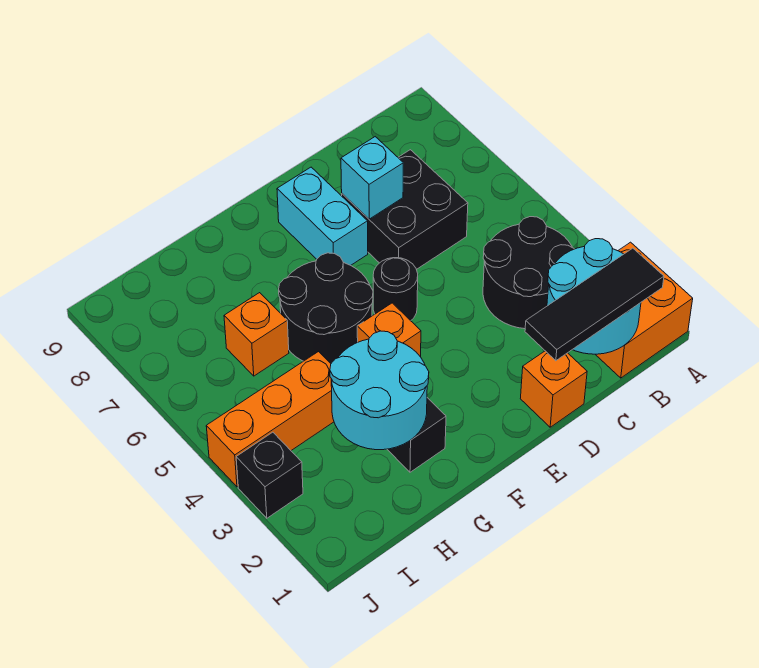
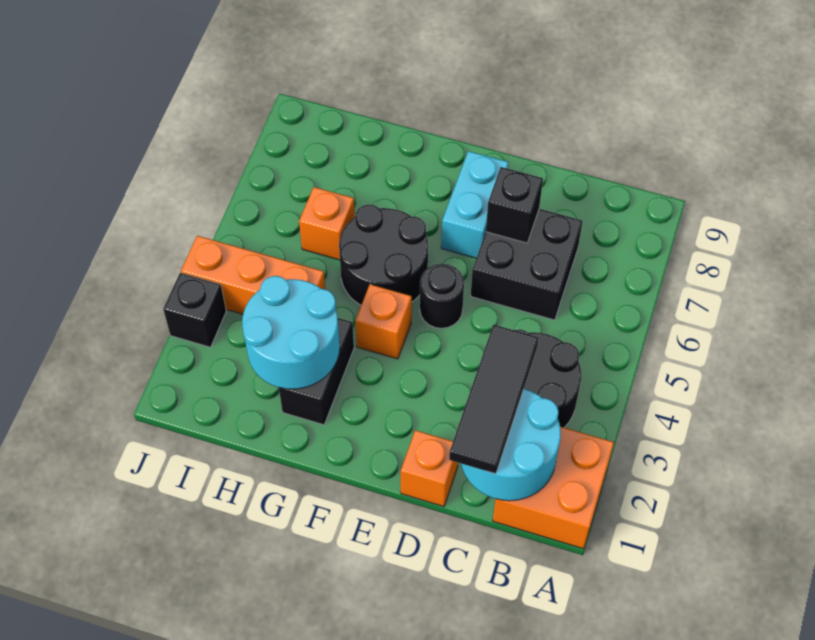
black tile B1:D1 level 3 -> black tile C1:C3 level 3
cyan brick D7 level 2 -> black brick D7 level 2

